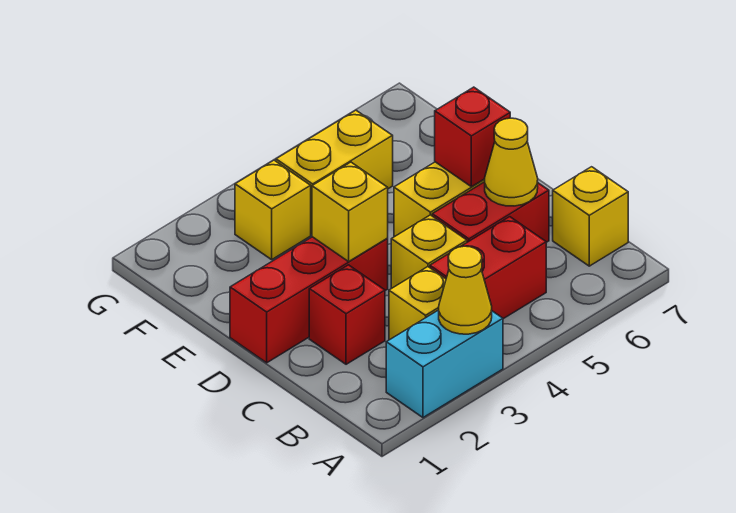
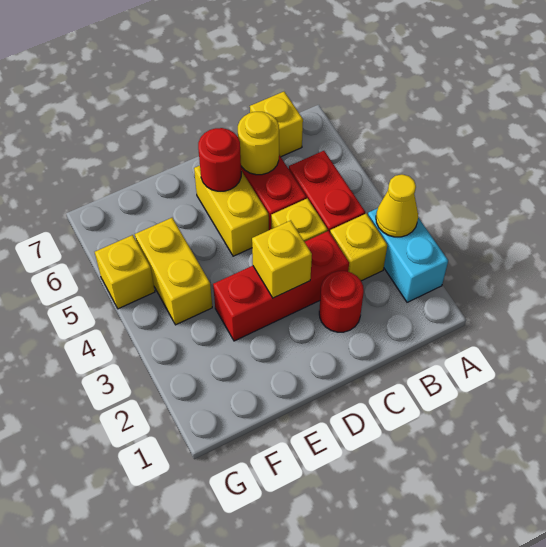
red brick C2 level 1 -> red round brick C2 level 1
yellow cone C6 level 2 -> yellow round brick C6 level 2
red brick D1:D3 level 1 -> red brick C3:E3 level 1
red brick D6 level 2 -> red round brick D6 level 2
yellow brick F3 level 1 -> yellow brick G5 level 1

